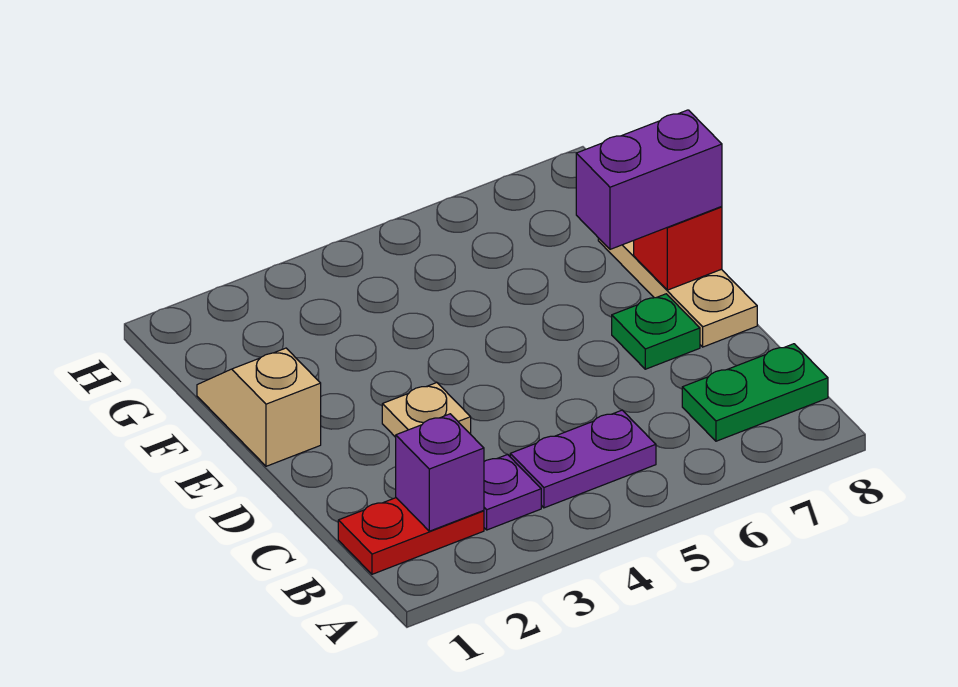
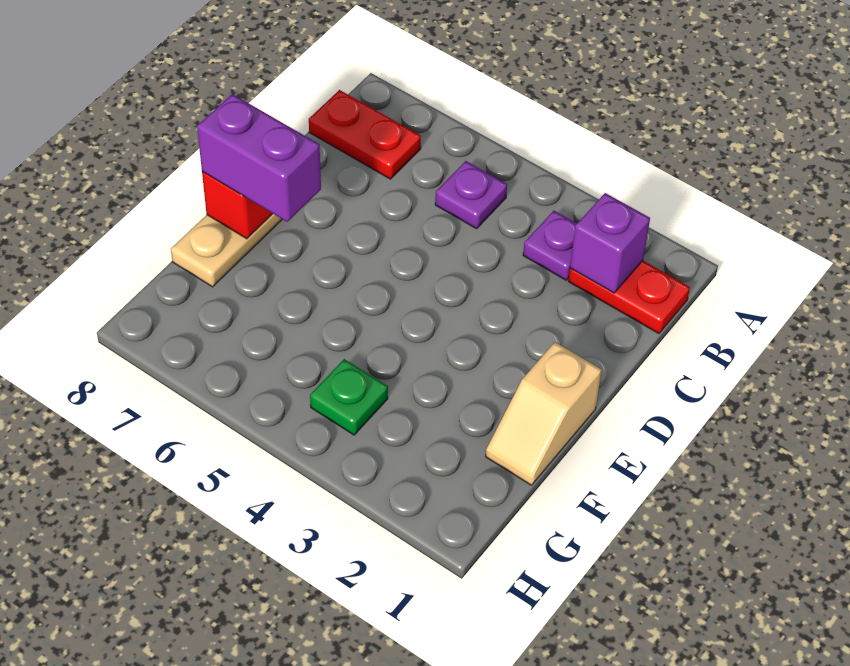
purple plate B4:B5 level 1 -> purple plate B5 level 1
green plate B7:B8 level 1 -> red plate B7:B8 level 1
tan plate D3 level 1 -> none
green plate D7 level 1 -> green plate G4 level 1

